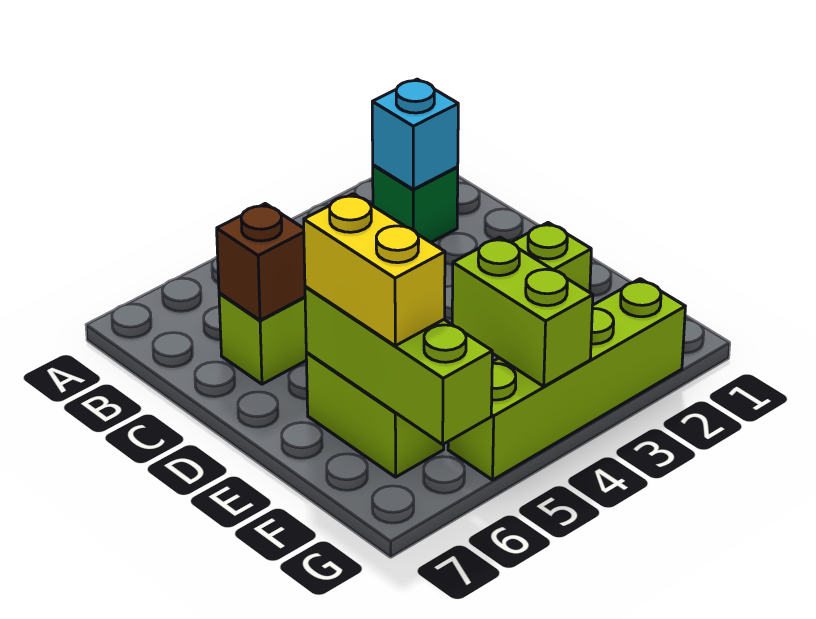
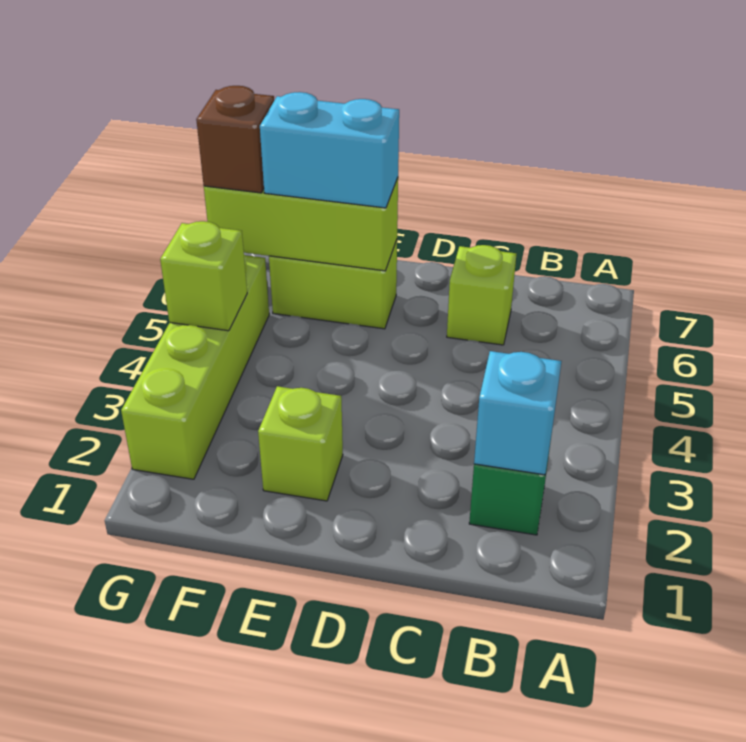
brown brick C6 level 2 -> brown brick G6 level 3
yellow brick E6:F6 level 3 -> cyan brick E6:F6 level 3
lime brick F4:G4 level 2 -> lime brick G4 level 2

